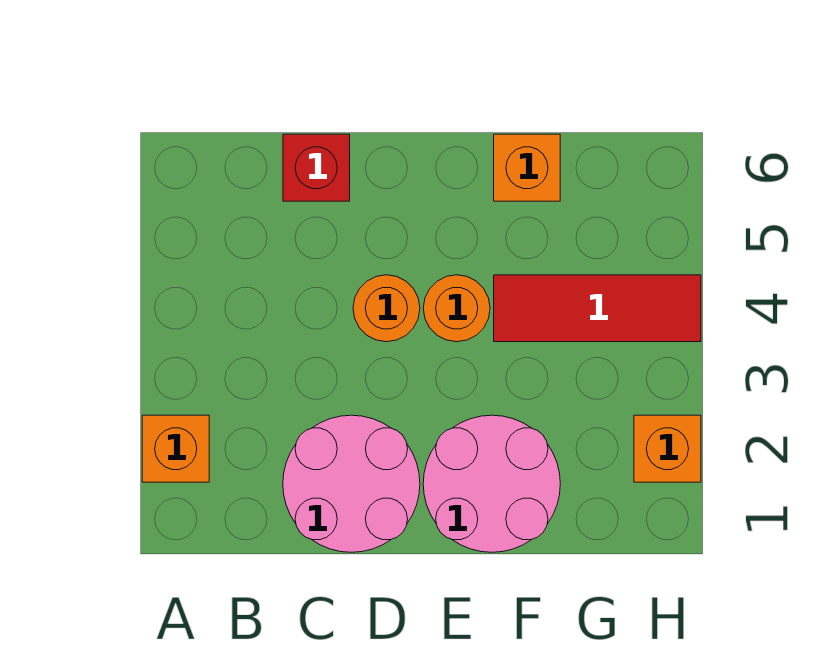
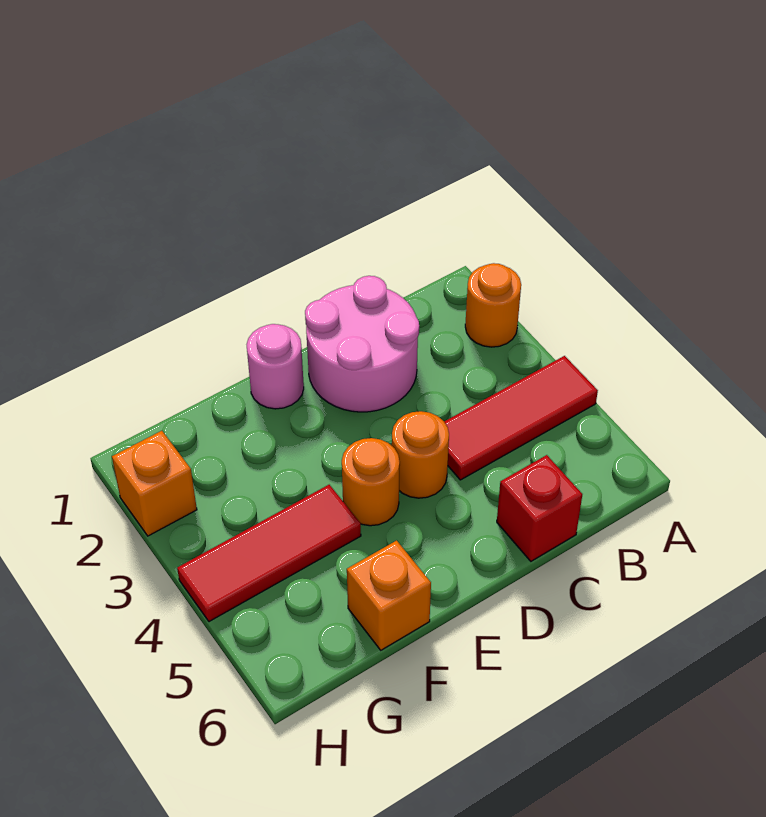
orange brick A2 level 1 -> orange round brick A2 level 1
none -> red tile A4:C4 level 1
pink round brick E1:F2 level 1 -> pink round brick E1 level 1

